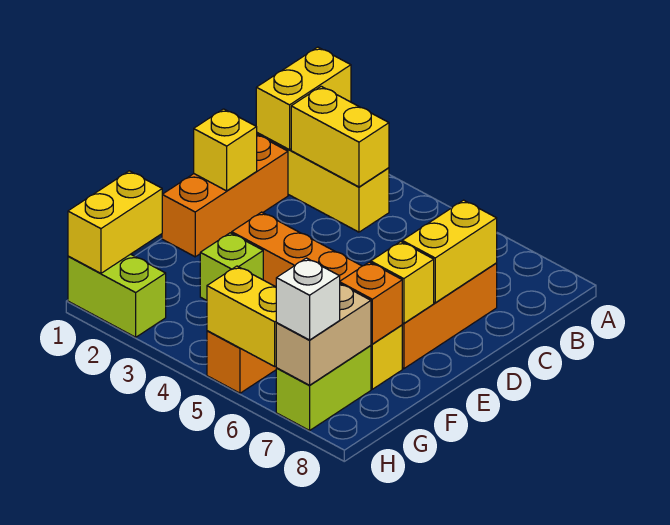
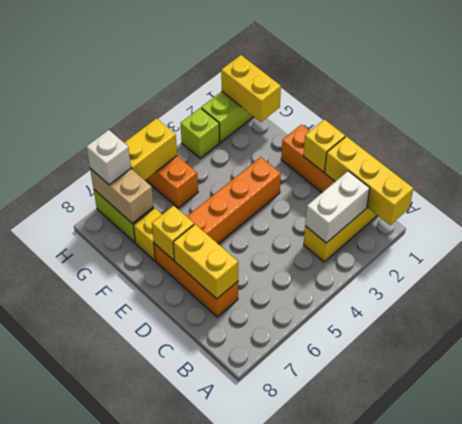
yellow brick A1:B1 level 2 -> yellow brick A1:C1 level 2
yellow brick B2:B3 level 2 -> white brick B2:B3 level 2
lime brick F3 level 1 -> lime brick H3 level 1
orange brick F7 level 2 -> none

